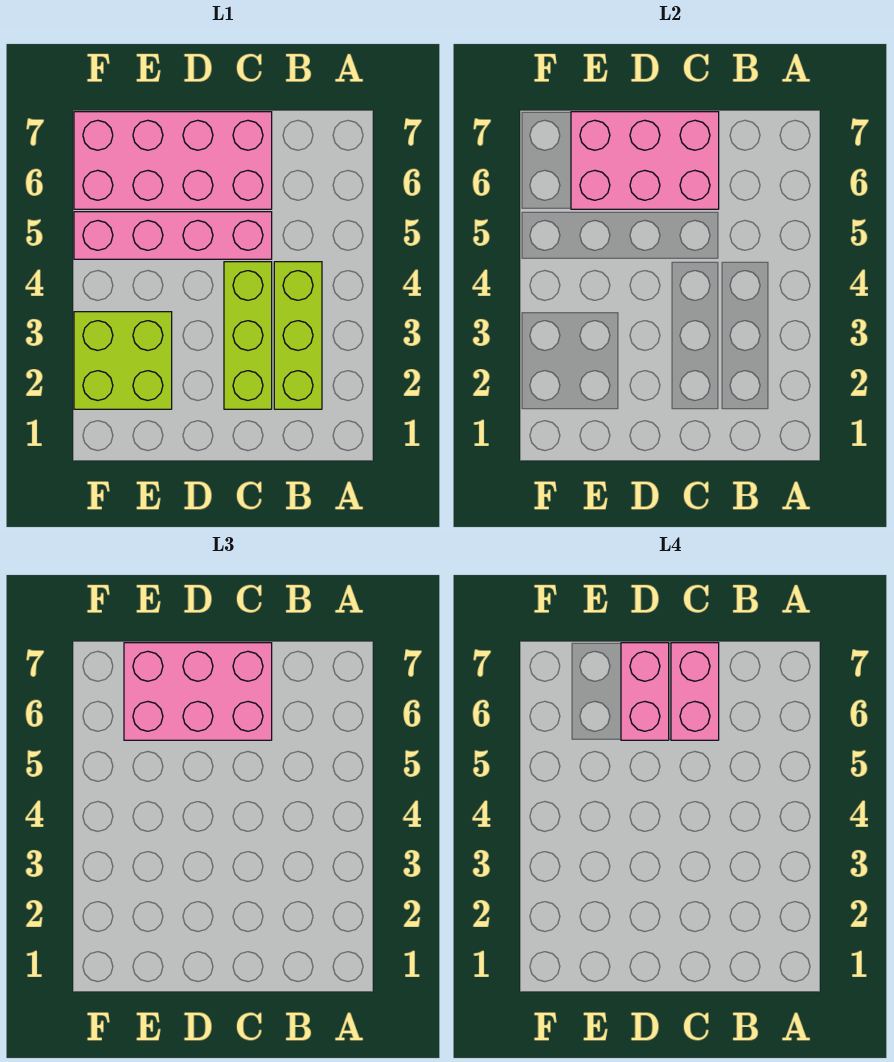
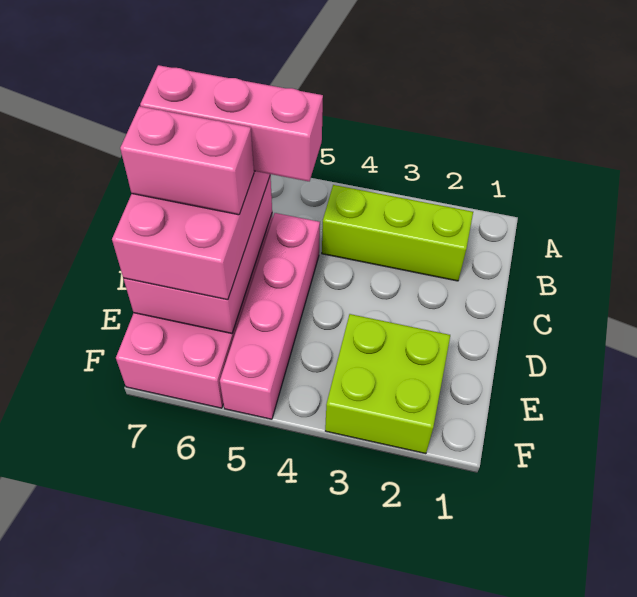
lime brick C2:C4 level 1 -> none
pink brick C6:C7 level 4 -> pink brick C5:C7 level 4

